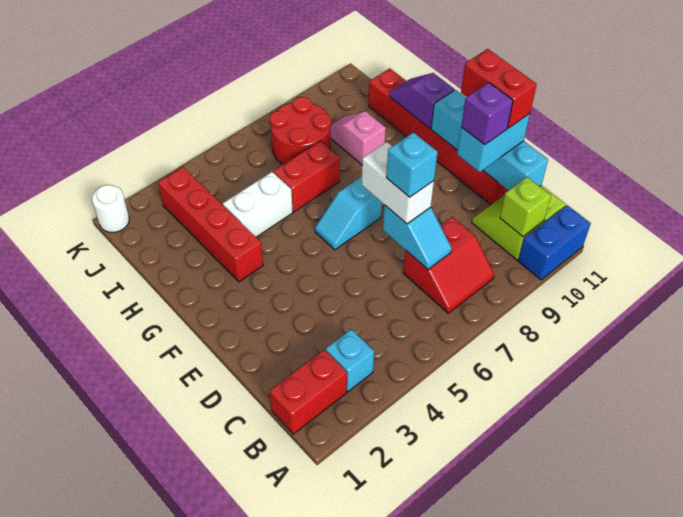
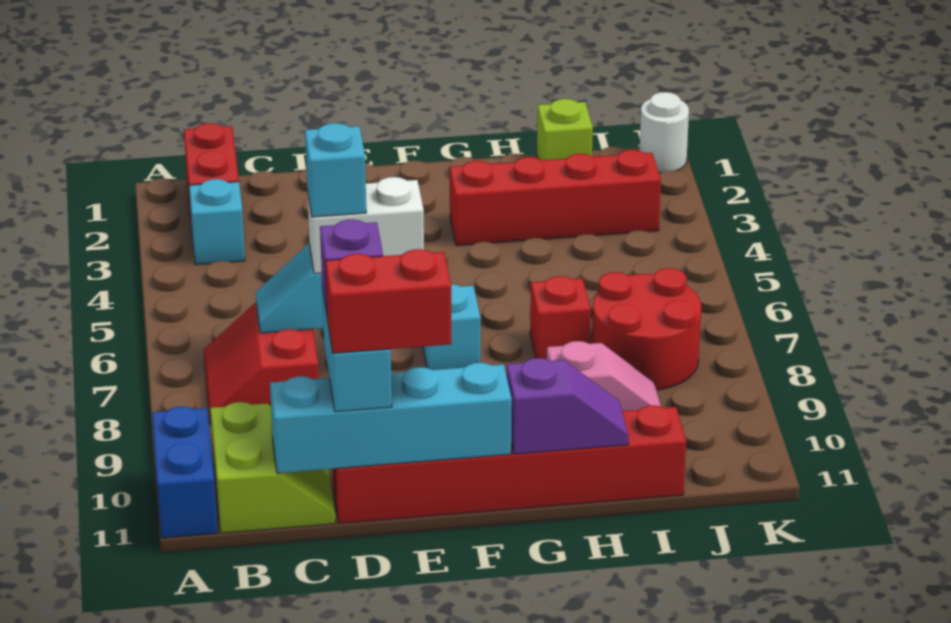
lime brick B10 level 2 -> lime brick I1 level 1
white brick H4:H5 level 1 -> none
red brick H6:H7 level 1 -> red brick H7 level 1

